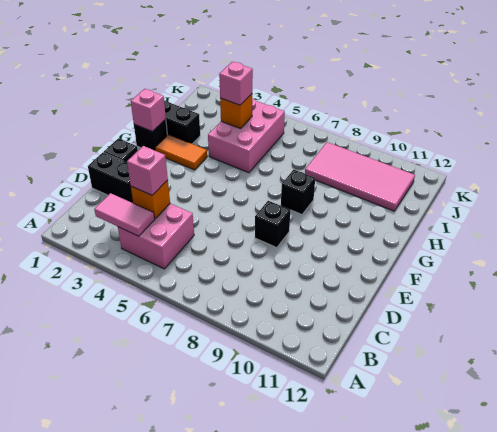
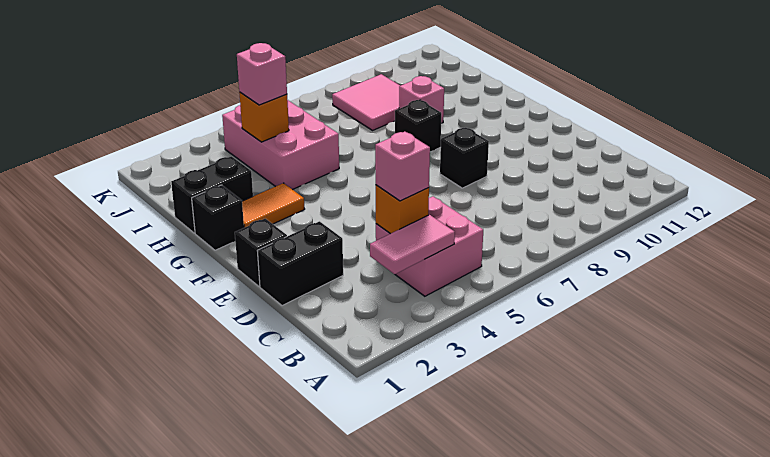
pink brick G1 level 2 -> pink brick H9 level 1
pink tile I8:J11 level 1 -> pink tile I8:J9 level 1

